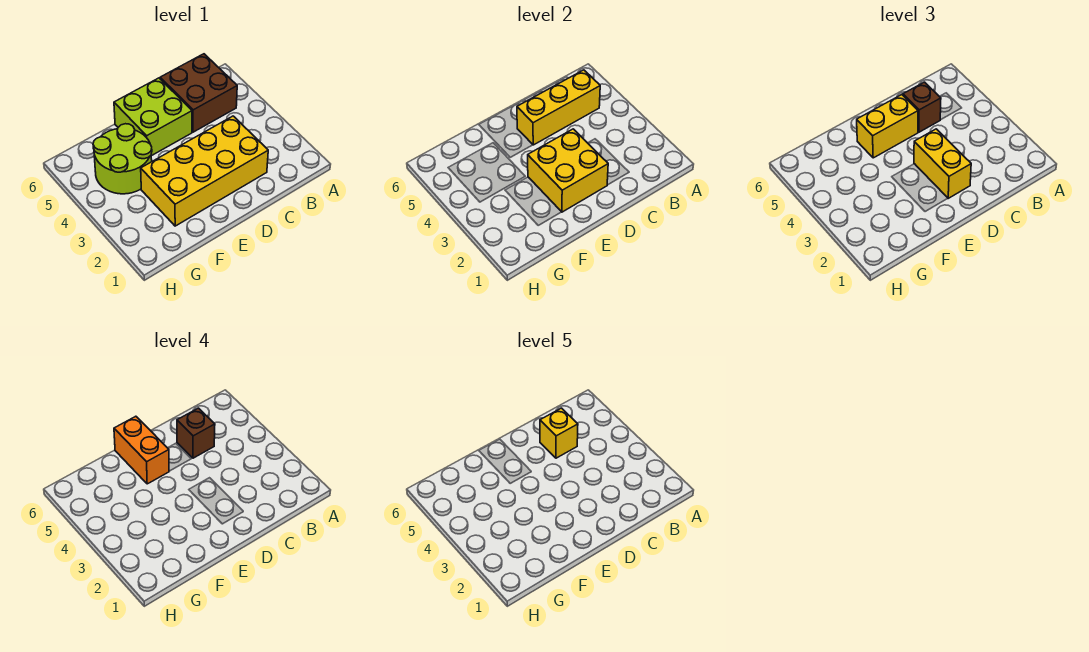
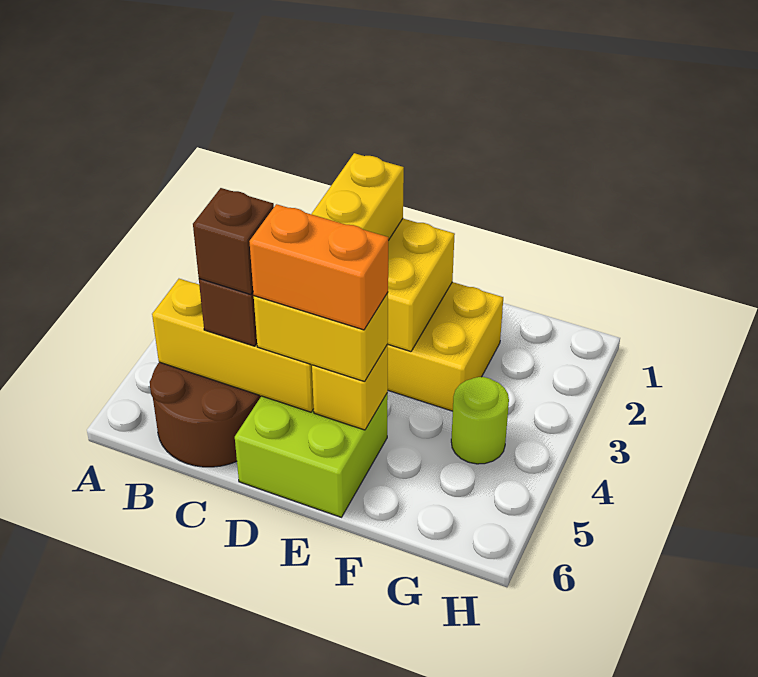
brown brick B5:C6 level 1 -> brown round brick B5:C6 level 1
yellow brick C5 level 5 -> yellow brick E5 level 2
orange brick E5:E6 level 4 -> orange brick D5:E5 level 4
lime round brick F4:G5 level 1 -> lime round brick G4 level 1

